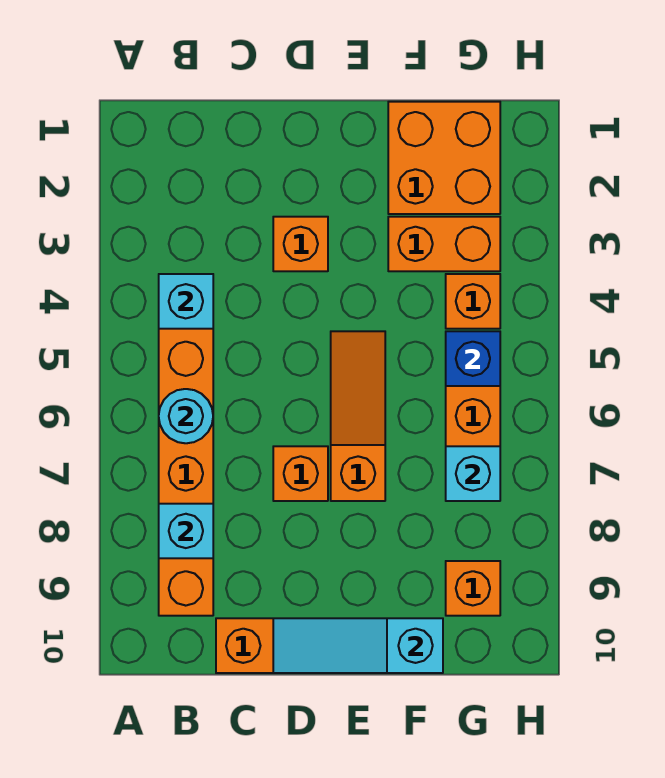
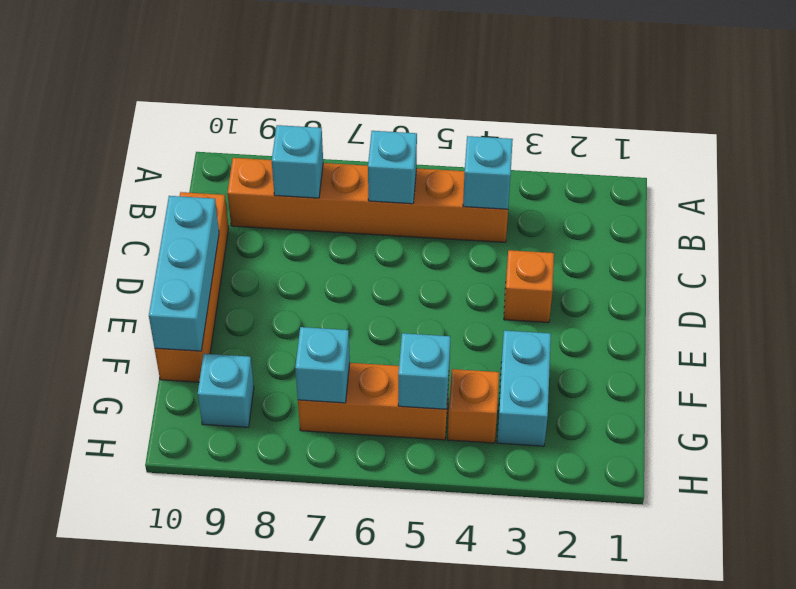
cyan round brick B6 level 2 -> cyan brick B6 level 2
orange brick D7 level 1 -> none
cyan slope D10:F10 level 2 top F -> cyan brick D10:F10 level 2
orange slope E5:E7 level 1 top 7 -> none
orange brick F1:G2 level 1 -> none
orange brick F3:G3 level 1 -> cyan brick F3:G3 level 1
blue brick G5 level 2 -> cyan brick G5 level 2
orange brick G9 level 1 -> cyan brick G9 level 1

